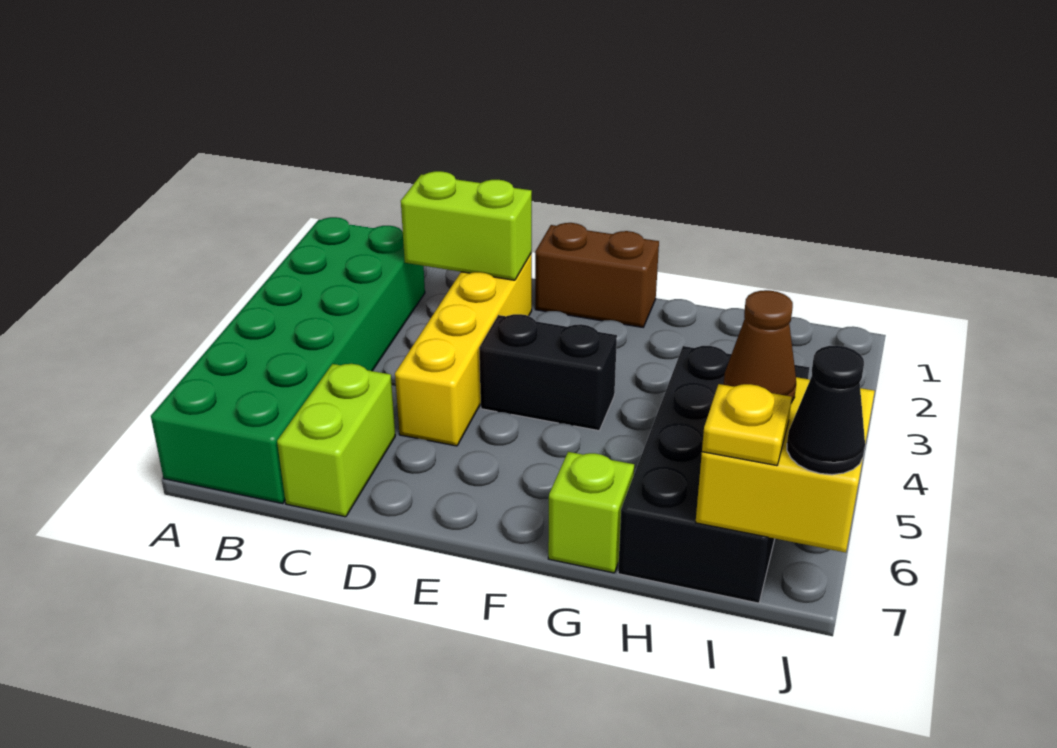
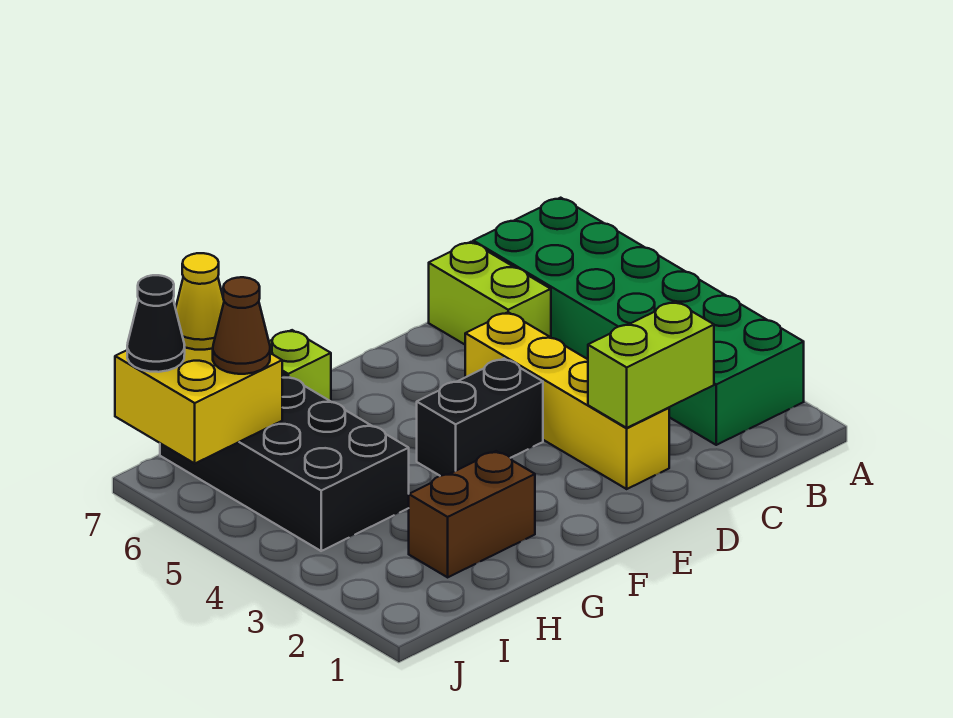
brown brick E1:F1 level 1 -> brown brick G2:H2 level 1
yellow plate I7 level 3 -> yellow cone I7 level 3

